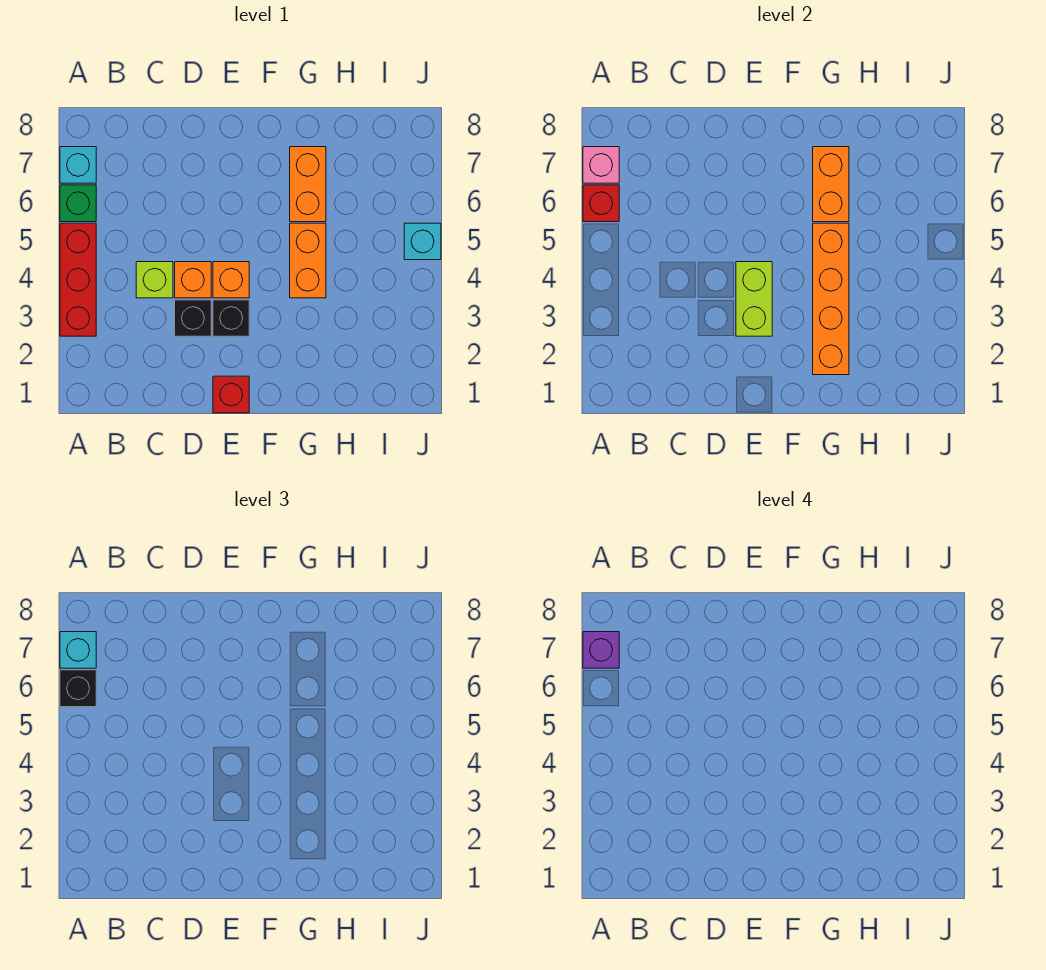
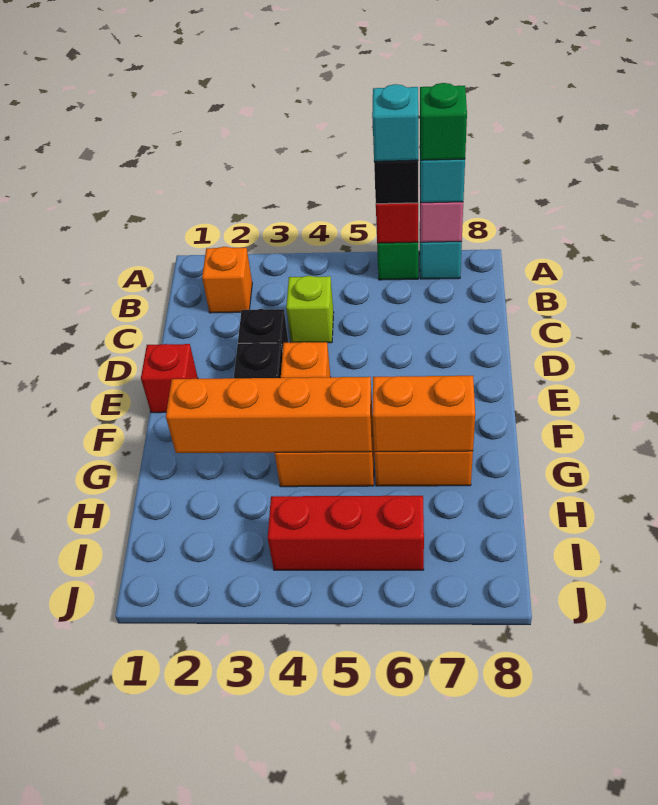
red brick A3:A5 level 1 -> red brick I4:I6 level 1
purple brick A7 level 4 -> green brick A7 level 4
orange brick D4 level 1 -> orange brick B2 level 1
lime brick E3:E4 level 2 -> none
cyan brick J5 level 1 -> cyan brick A6 level 4

